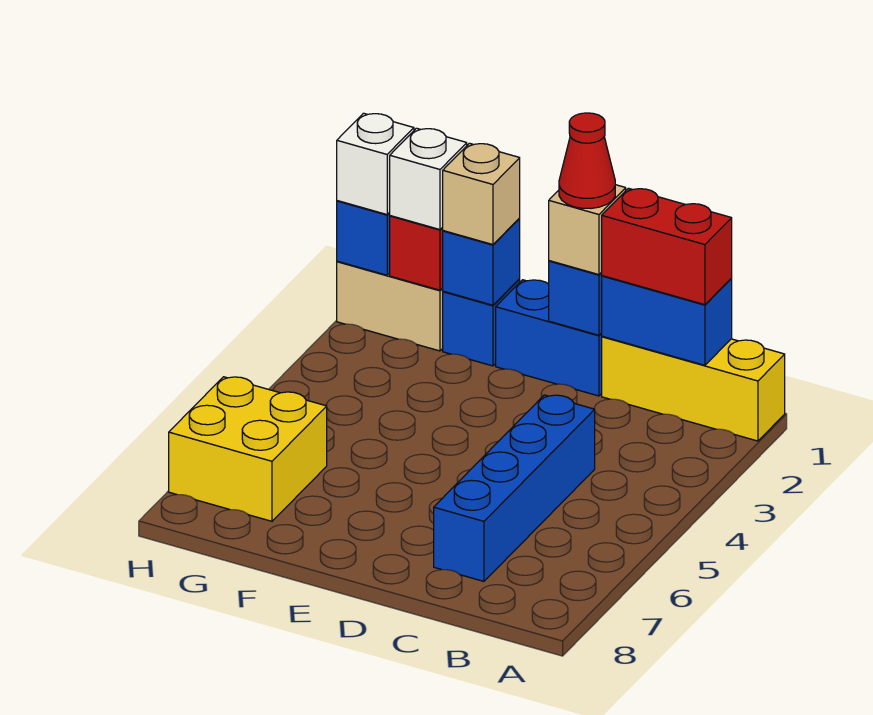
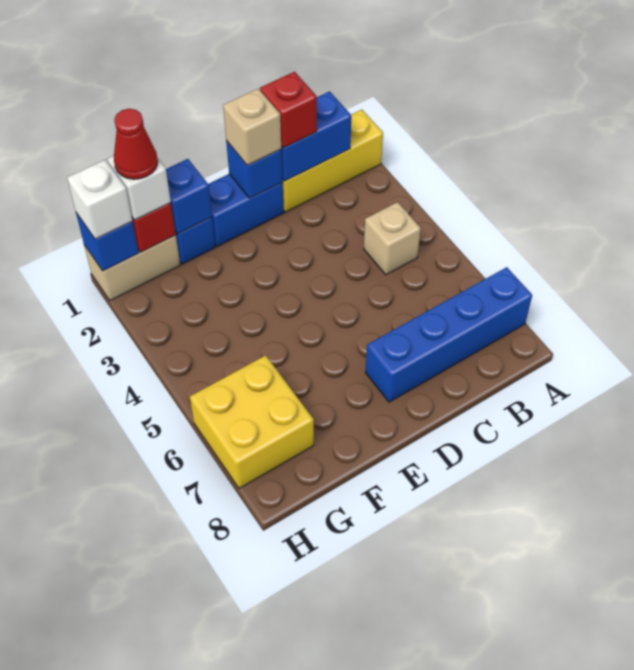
red brick B1:C1 level 3 -> red brick C1 level 3
blue brick C4:C7 level 1 -> blue brick A7:D7 level 1
red cone D1 level 4 -> red cone G1 level 4
tan brick F1 level 3 -> tan brick B4 level 1

